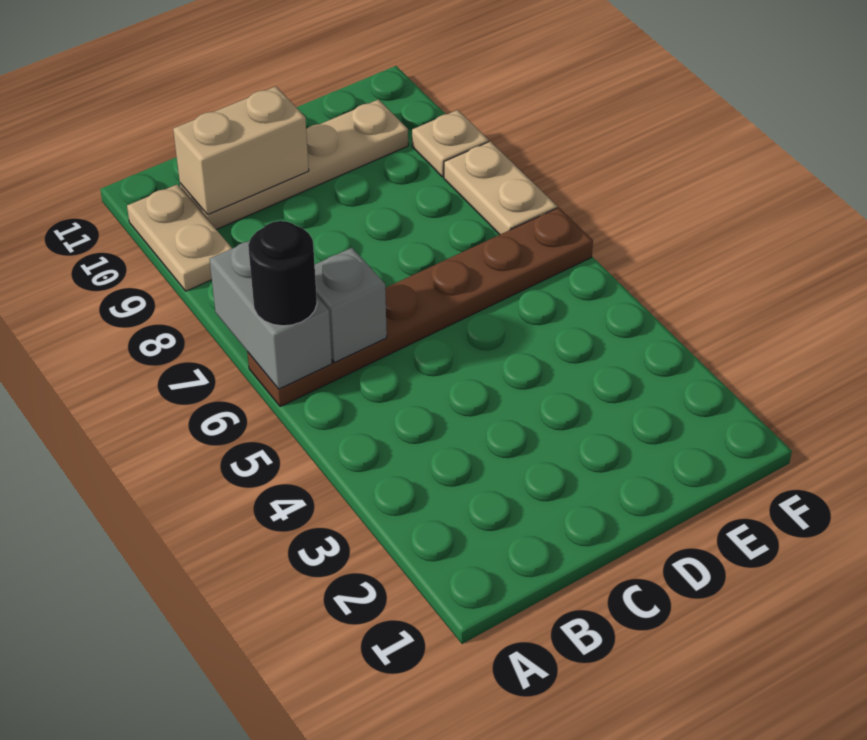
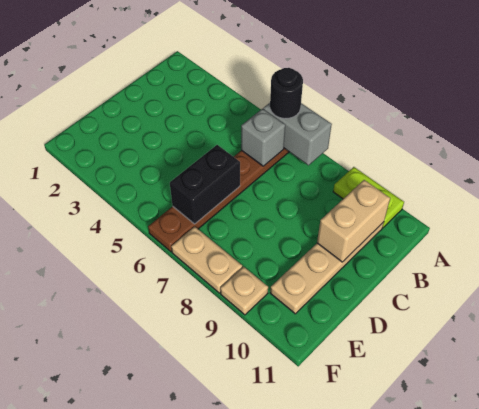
tan plate A9:A10 level 1 -> lime plate A9:A10 level 1
none -> black brick D6:E6 level 2

